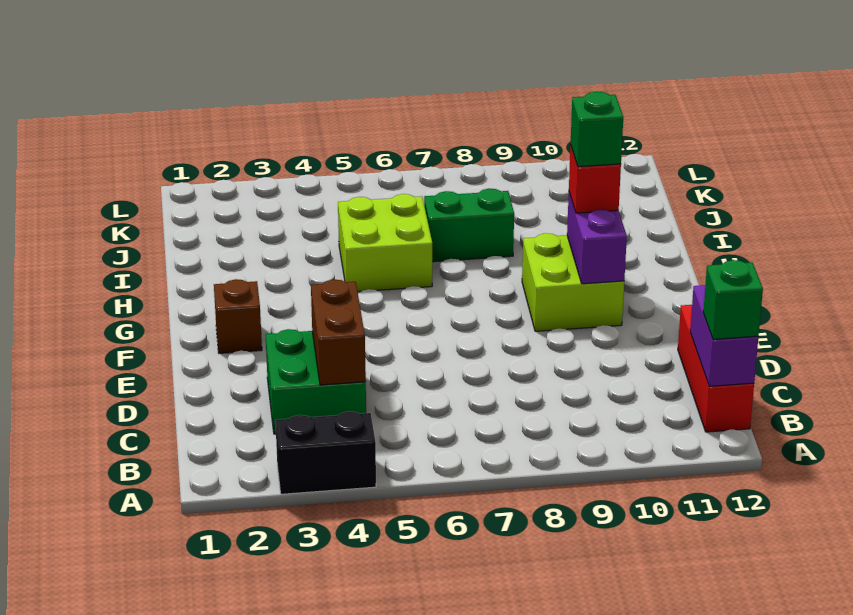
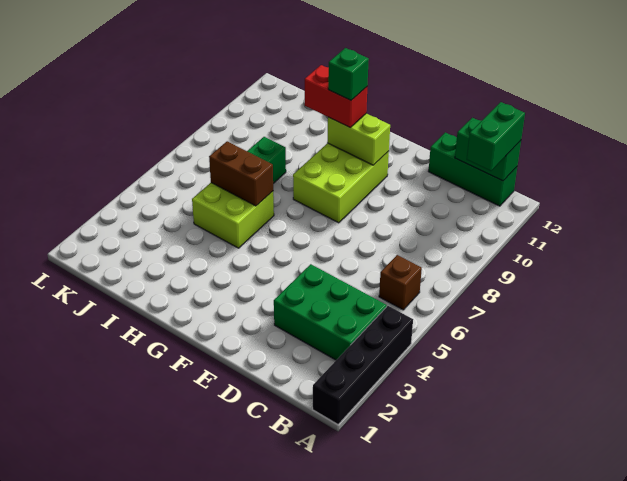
black brick A3:A4 level 1 -> black brick A1:A4 level 1
red brick B12:D12 level 1 -> green brick B12:D12 level 1
purple brick B12:C12 level 2 -> green brick B12:C12 level 2
green brick B12 level 3 -> green brick B11:B12 level 3
green brick C3:D4 level 1 -> green brick B3:D4 level 1
brown brick C4:D4 level 2 -> brown brick H6:I6 level 2
brown brick F2 level 1 -> brown brick B6 level 1
lime brick F9:G10 level 1 -> lime brick F8:G10 level 1
purple brick F10:G10 level 2 -> lime brick F10:G10 level 2
red brick G10 level 3 -> red brick G10:H10 level 3

